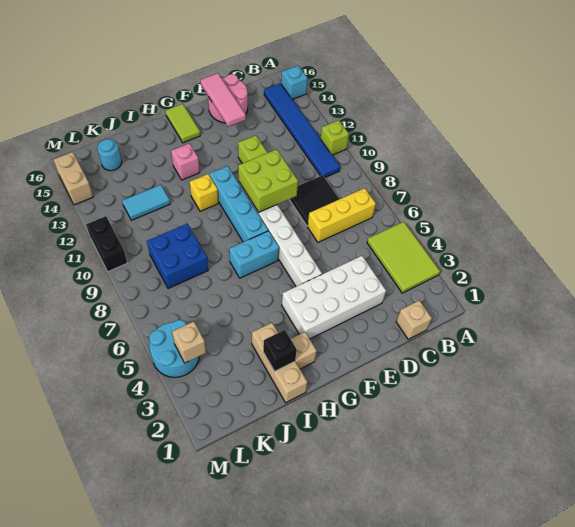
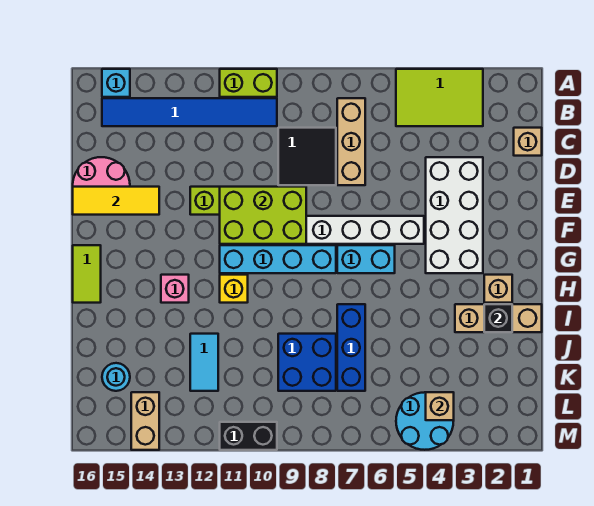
lime brick A11 level 1 -> lime brick A10:A11 level 1
yellow brick B7:D7 level 1 -> tan brick B7:D7 level 1
lime brick E9:F10 level 2 -> lime brick E9:F11 level 2
pink tile E14:E16 level 2 -> yellow tile E14:E16 level 2
cyan brick G7:H7 level 1 -> cyan brick G6:G7 level 1
lime tile G15:G16 level 1 -> lime tile G16:H16 level 1
none -> blue brick I7:K7 level 1
tan brick M14:M15 level 1 -> tan brick L14:M14 level 1

